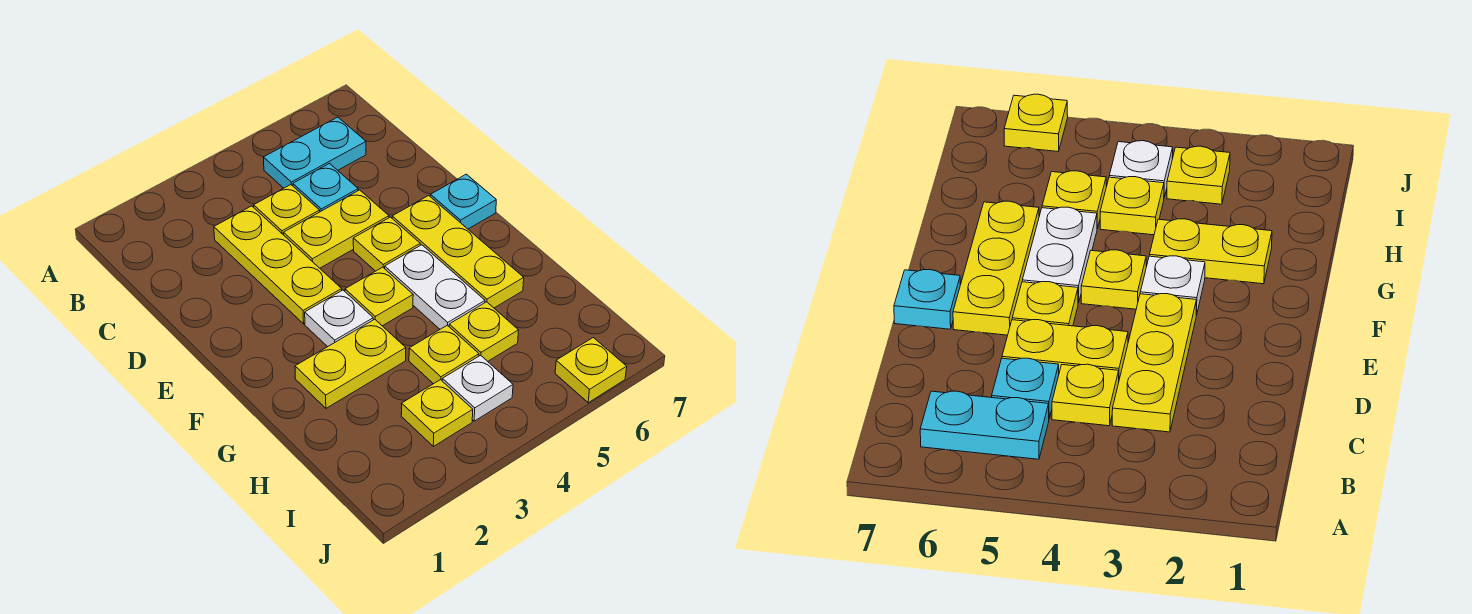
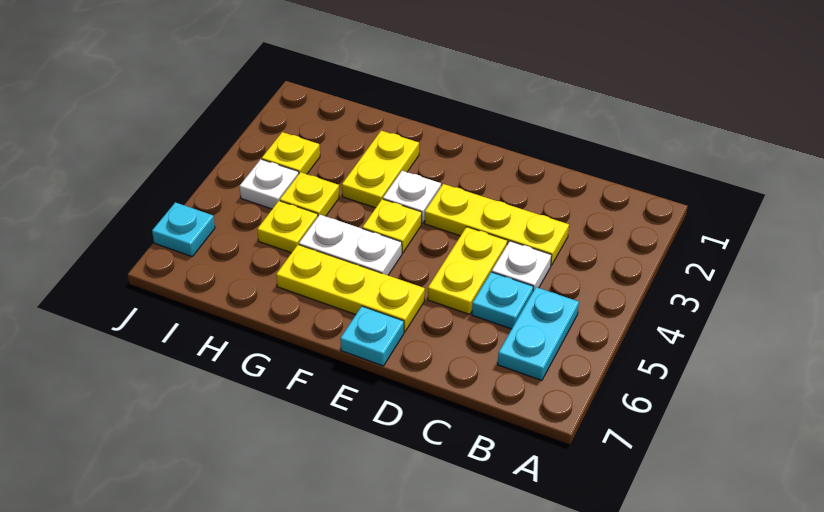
yellow plate C4 level 1 -> white plate C4 level 1
yellow plate E5 level 1 -> none
yellow plate J6 level 1 -> cyan plate J6 level 1

